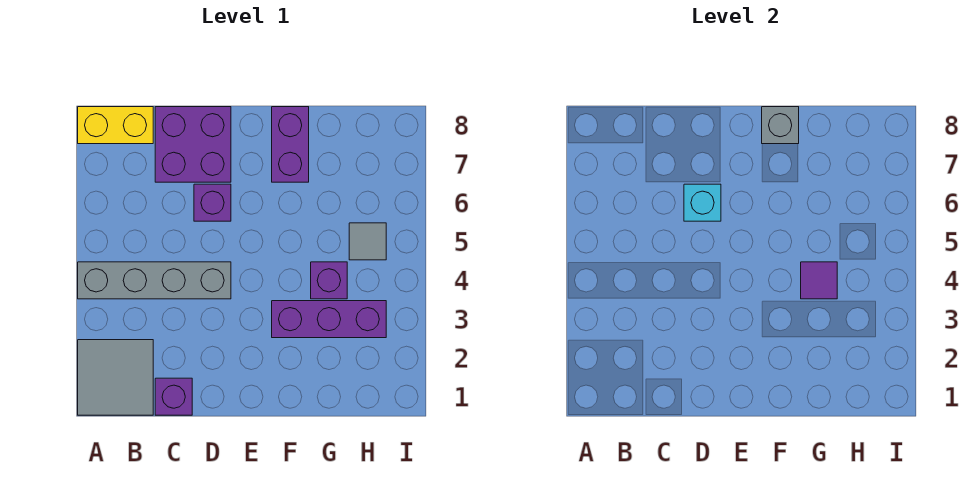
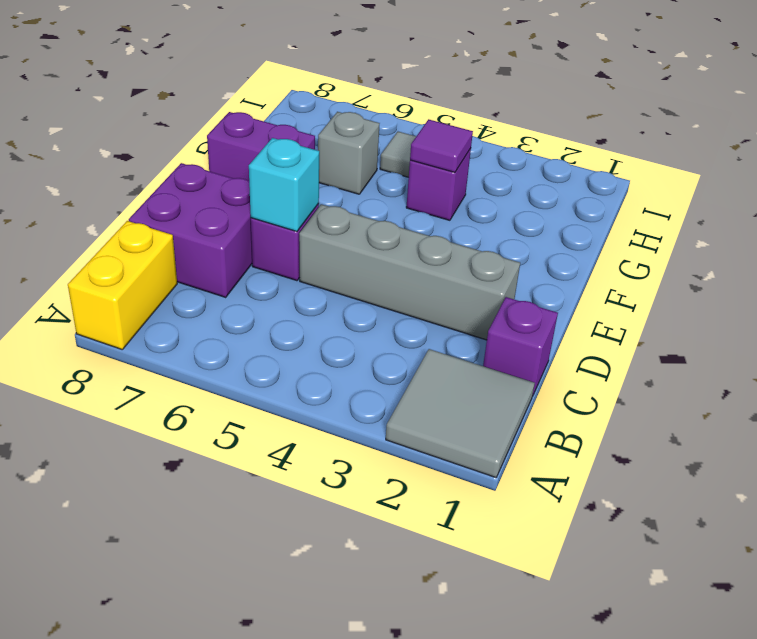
grey brick A4:D4 level 1 -> grey brick D2:D5 level 1
purple brick F3:H3 level 1 -> none
grey brick F8 level 2 -> grey brick G6 level 1

